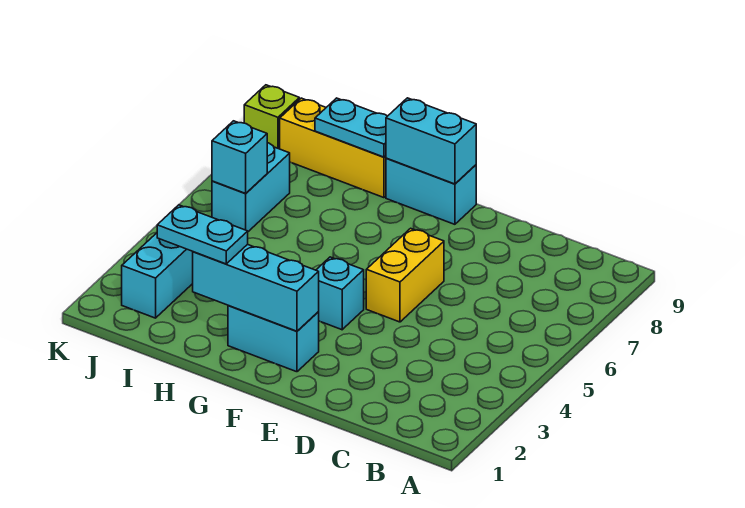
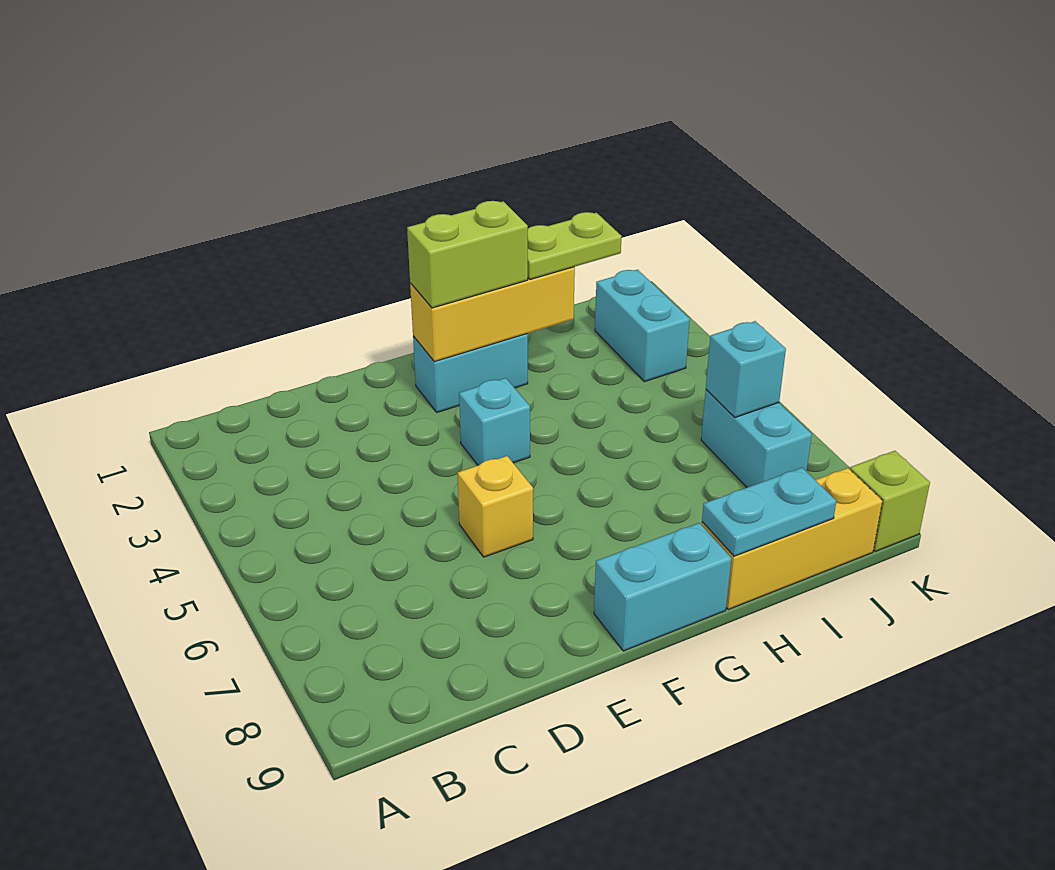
yellow brick E5:E6 level 1 -> yellow brick E6 level 1
cyan brick F2:H2 level 2 -> yellow brick F2:H2 level 2
none -> lime brick F2:G2 level 3
cyan brick F9:G9 level 2 -> none
cyan plate H2:I2 level 3 -> lime plate H2:I2 level 3

